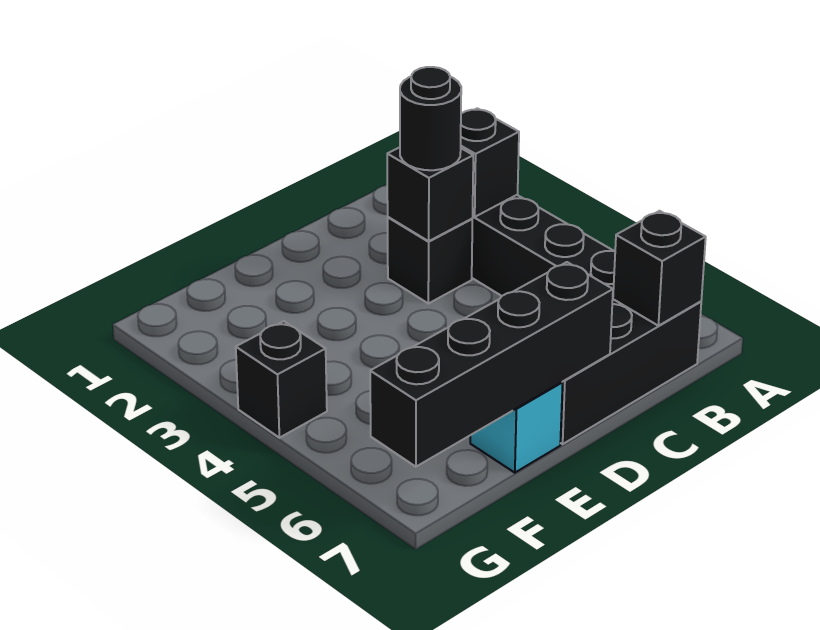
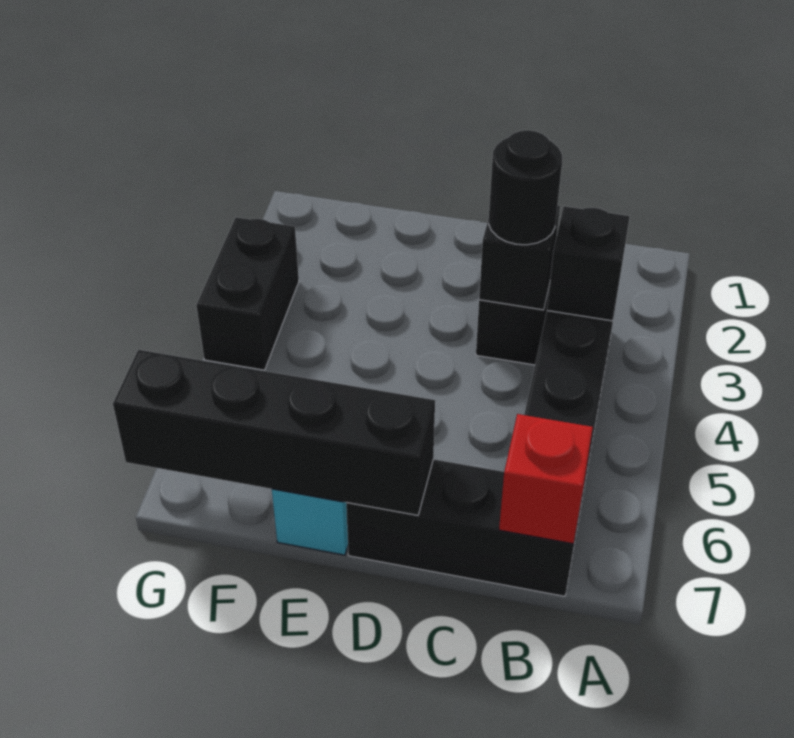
black brick B7 level 2 -> red brick B7 level 2
black brick G4 level 1 -> black brick G3:G4 level 1

